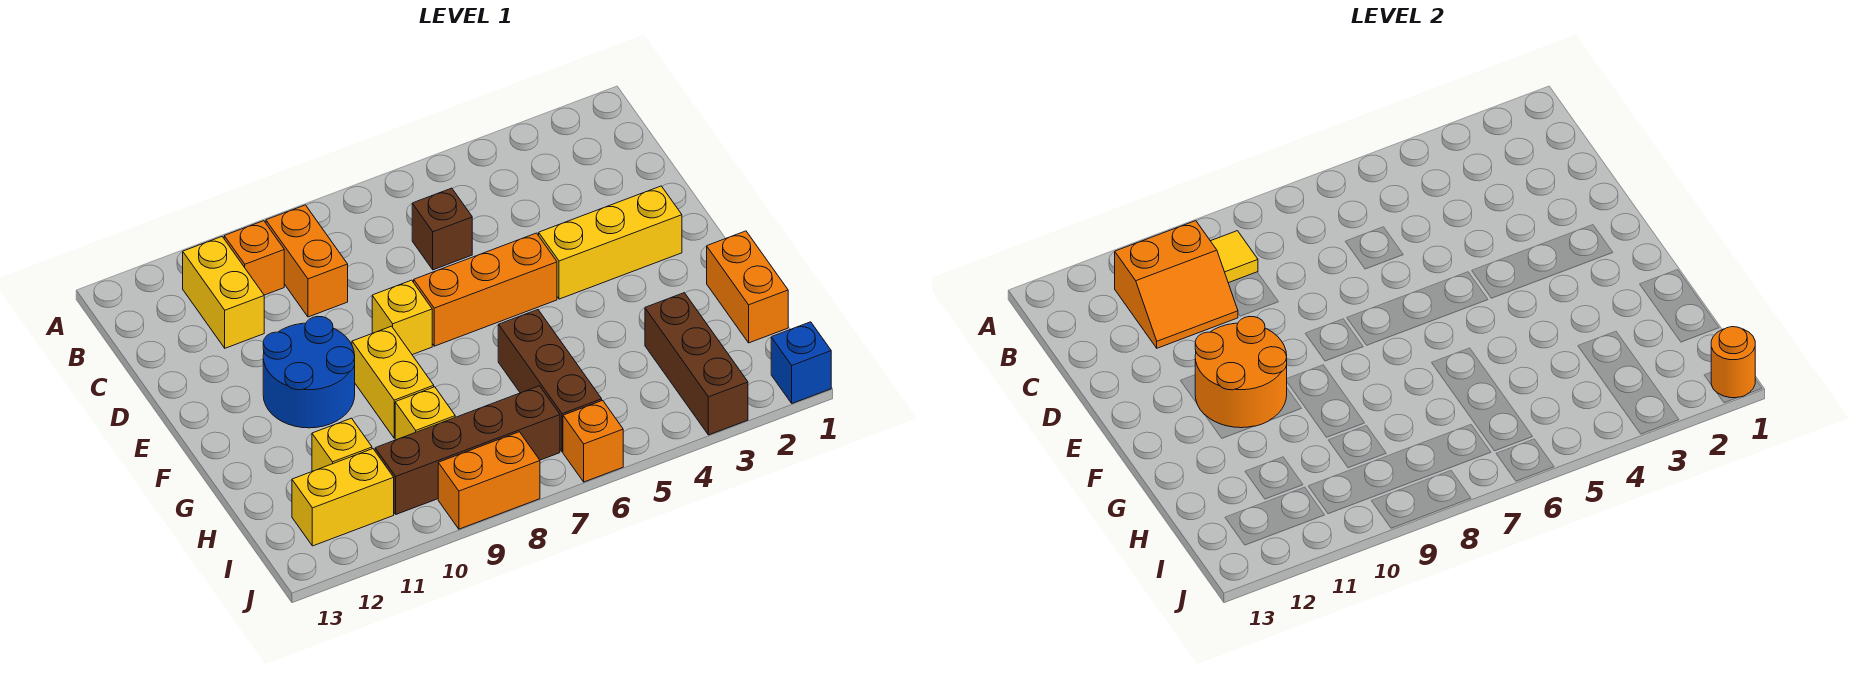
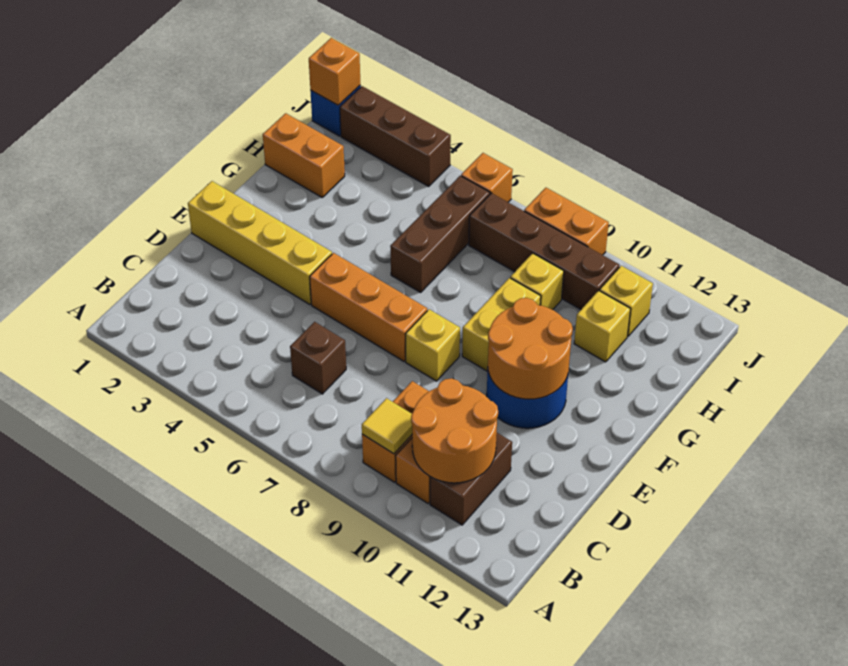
orange slope B10:C11 level 2 top B -> orange round brick B10:C11 level 2
yellow brick B11:C11 level 1 -> brown brick B11:C11 level 1
yellow brick E2:E4 level 1 -> yellow brick E1:E4 level 1
orange brick G1:H1 level 1 -> orange brick H1:H2 level 1
brown brick H3:J3 level 1 -> brown brick J2:J4 level 1
yellow brick I11:I12 level 1 -> yellow brick I11 level 1
orange round brick J1 level 2 -> orange brick J1 level 2

